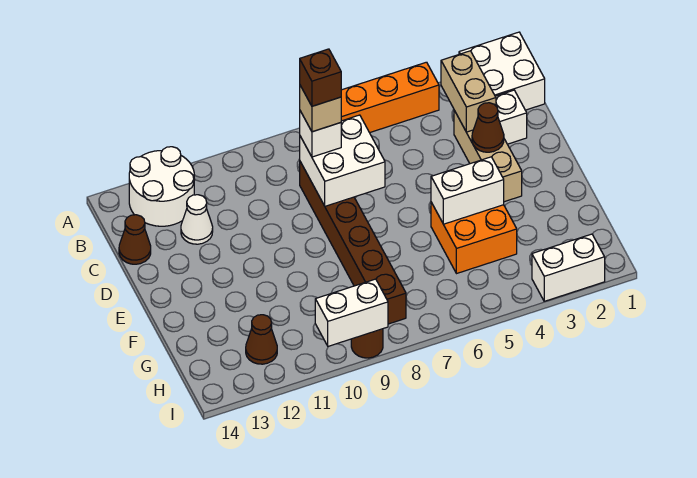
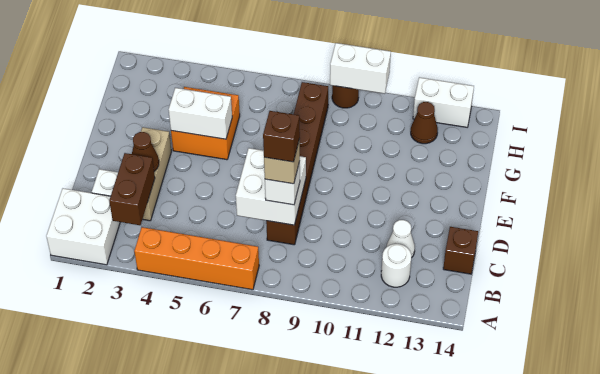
white round brick A12:B13 level 1 -> white round brick B12 level 1
tan brick B3:C3 level 2 -> brown brick B3:C3 level 2
brown cone C14 level 1 -> brown brick C14 level 1
white brick I2:I3 level 1 -> white brick I12:I13 level 1

